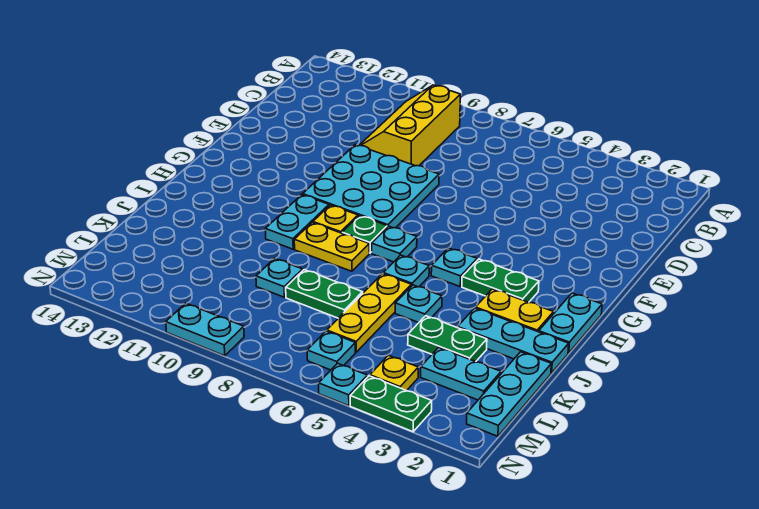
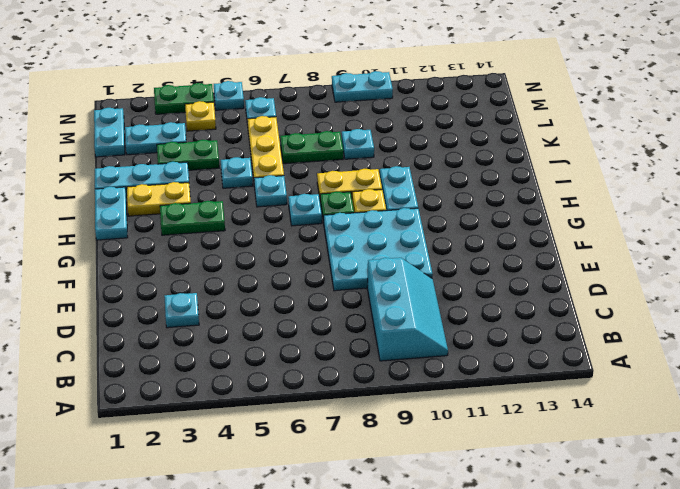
yellow slope B9:D10 level 1 top 9 -> cyan slope B9:D10 level 1 top 9
cyan plate H5 level 1 -> cyan plate D3 level 1
cyan plate K1:M1 level 1 -> cyan plate L1:M1 level 1

